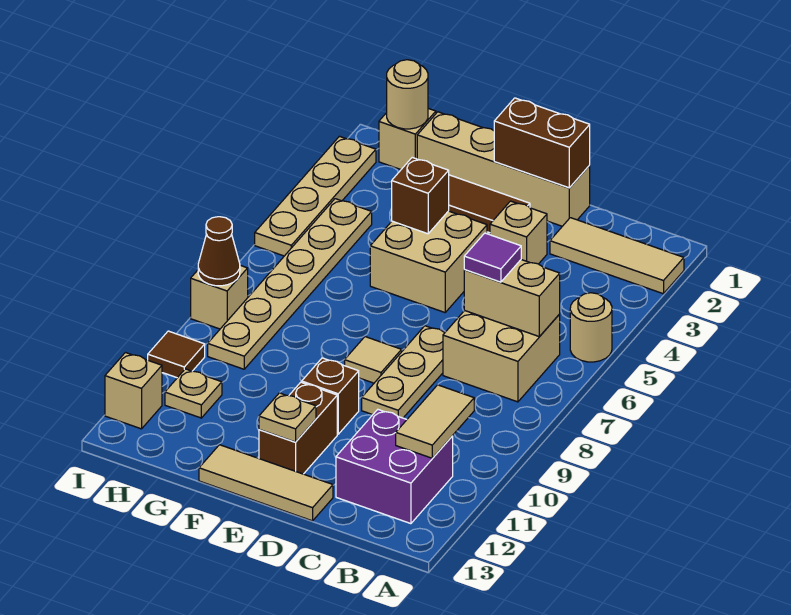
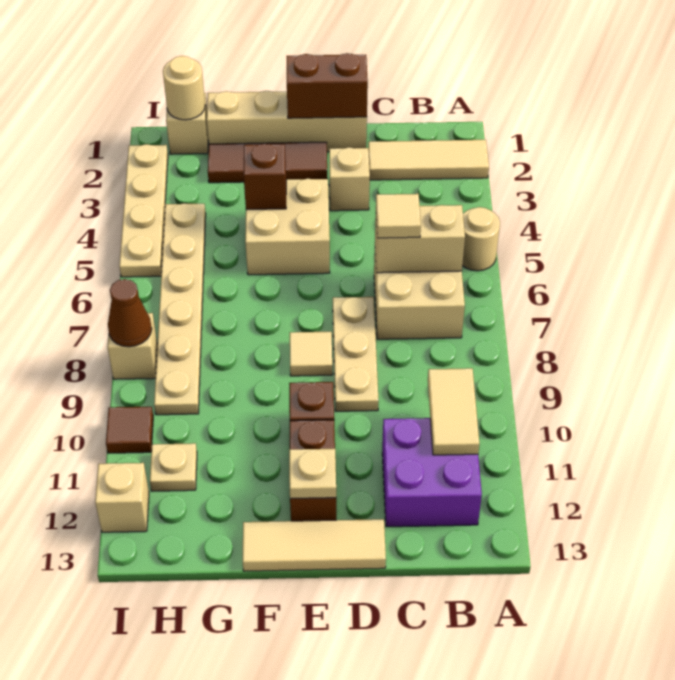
purple tile C6 level 3 -> tan tile C6 level 3

